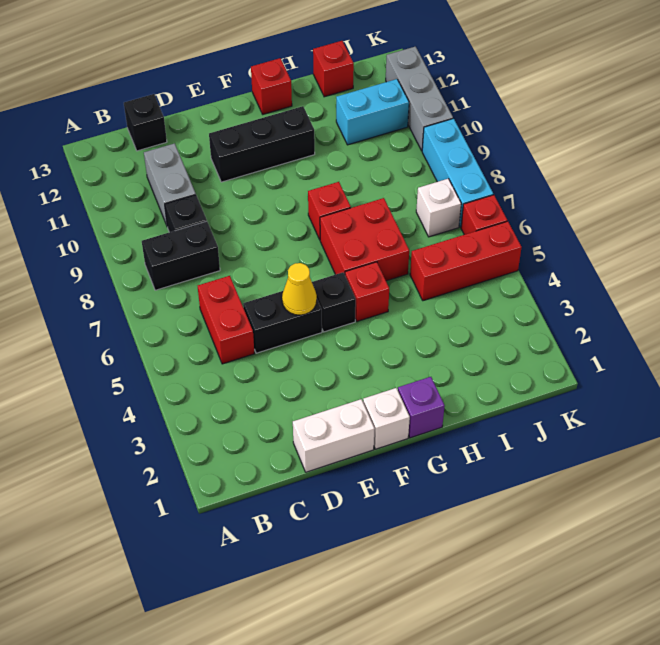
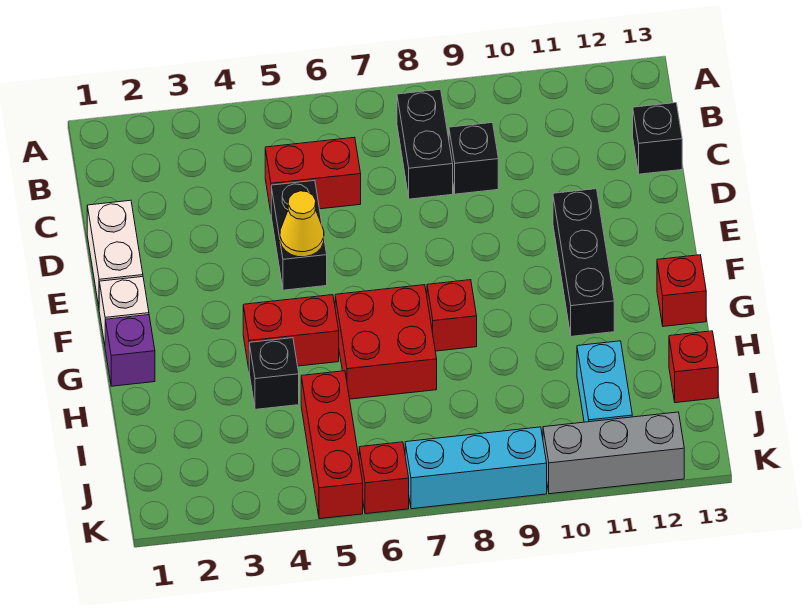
grey brick C10:C11 level 1 -> none
black brick F5 level 1 -> black brick H4 level 1
red brick G5 level 1 -> red brick G4:G5 level 1
white brick J7 level 1 -> none

